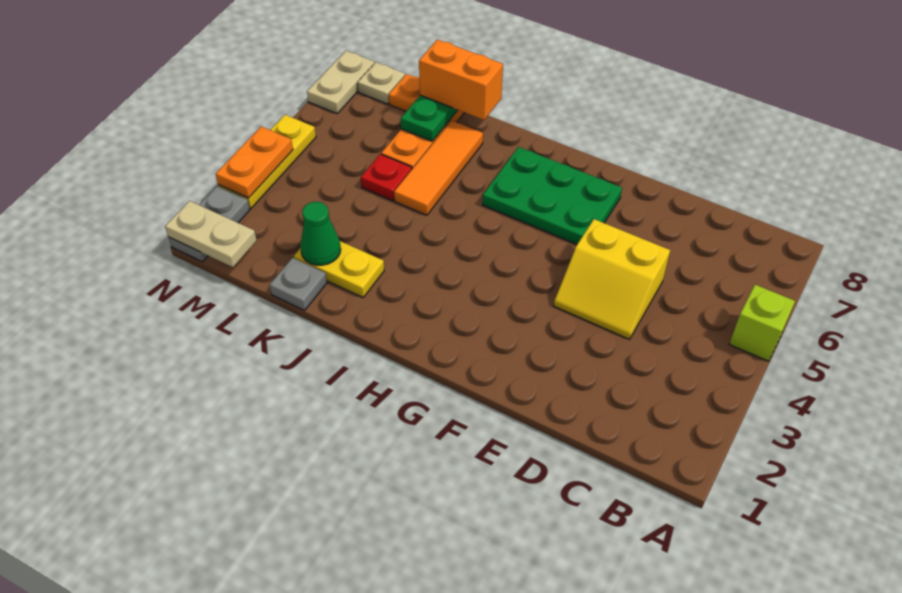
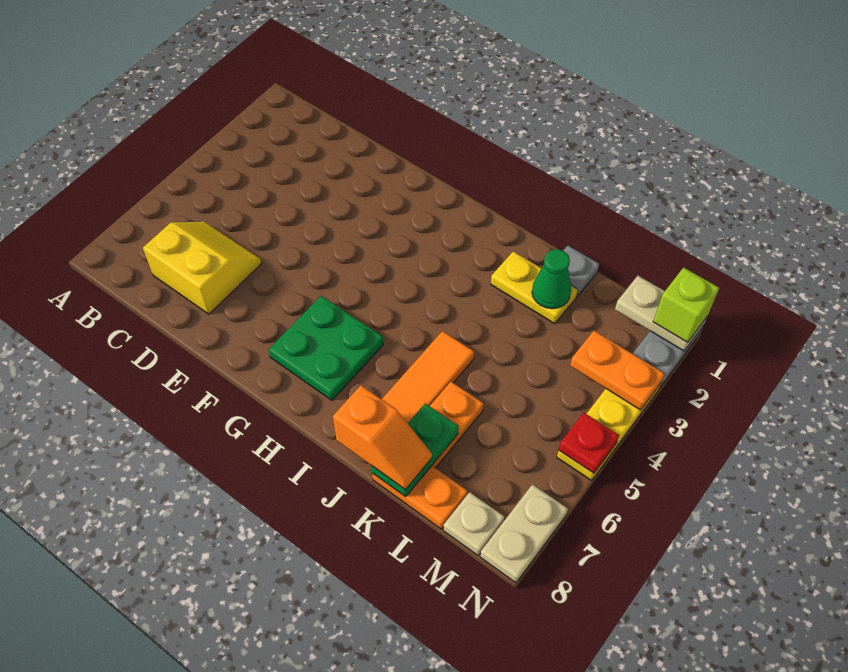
lime brick A5 level 1 -> lime brick N1 level 3
yellow slope D4:E5 level 1 top 5 -> yellow slope C6:D7 level 1 top 7
green plate F6:H7 level 1 -> green plate G6:H7 level 1
orange brick J8:K8 level 3 -> orange slope J8:K8 level 3 top J
red plate K5 level 1 -> red plate N5 level 2
orange plate N3:N4 level 2 -> orange plate M3:N3 level 2

